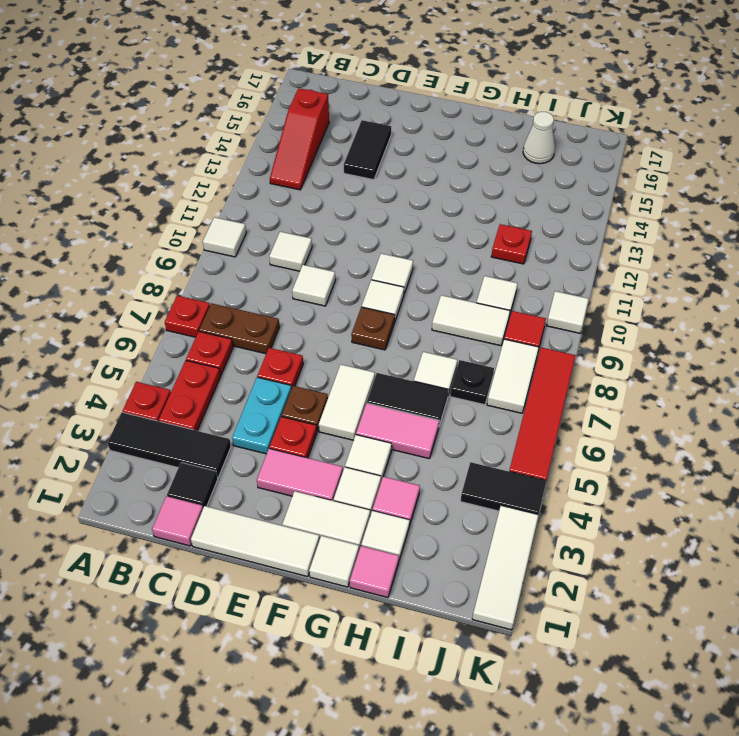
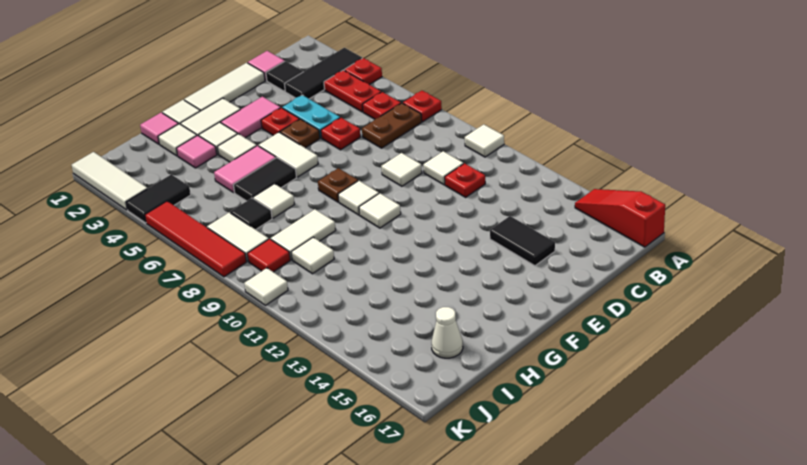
red slope B13:B15 level 1 top 15 -> red slope A15:A17 level 1 top 17
black plate I7 level 1 -> black tile I7 level 1
red plate I12 level 1 -> red plate C11 level 1

